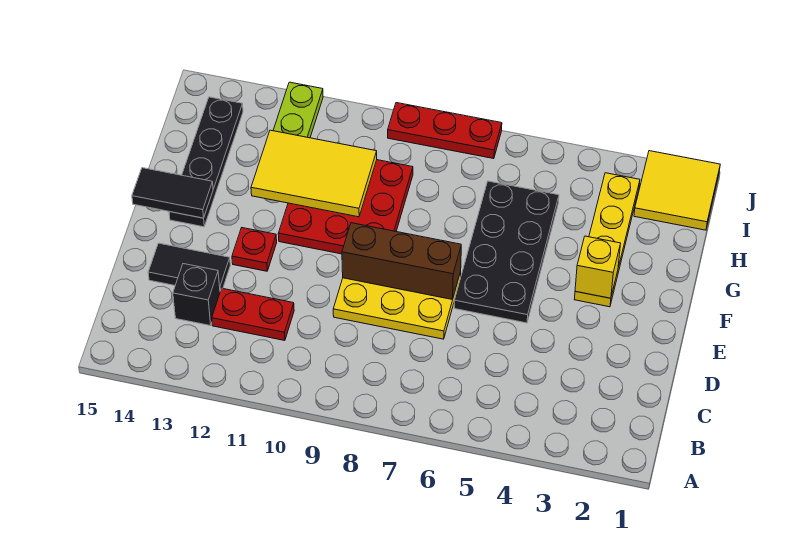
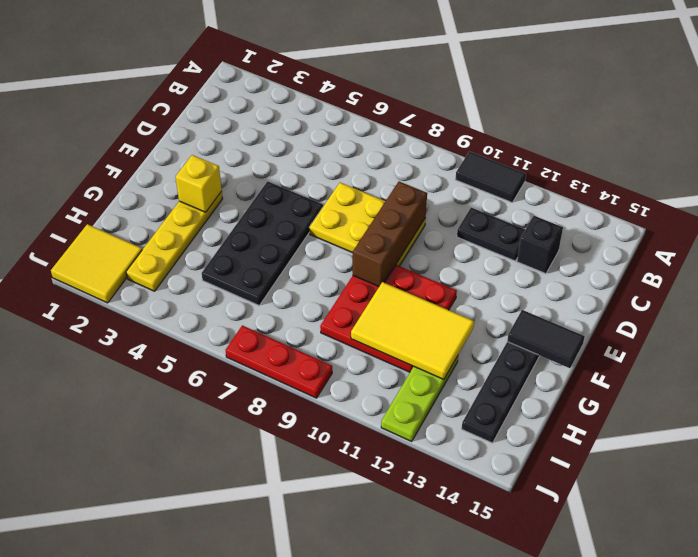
red plate C11:C12 level 1 -> black plate C11:C12 level 1
black tile D13:D14 level 1 -> black tile A10:A11 level 1
brown brick E7:E9 level 2 -> brown brick D9:F9 level 2
red plate E12 level 1 -> none

